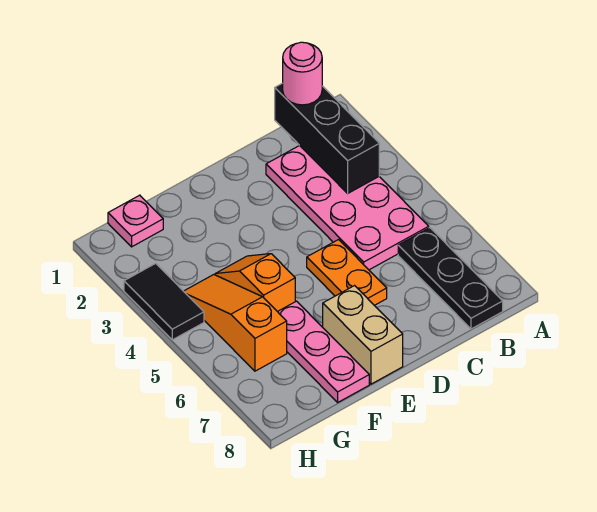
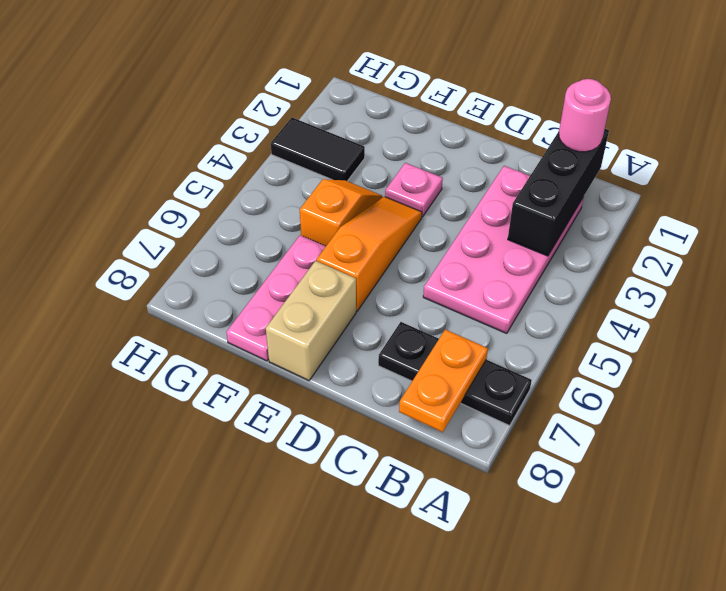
black plate B6:B8 level 1 -> black plate A7:C7 level 1
orange plate D5:D6 level 1 -> orange plate B7:B8 level 2
pink plate G1 level 1 -> pink plate E3 level 1
orange slope G4:G6 level 1 top 6 -> orange slope E4:E6 level 1 top 6
black tile H3:H4 level 1 -> black tile G3:H3 level 1

